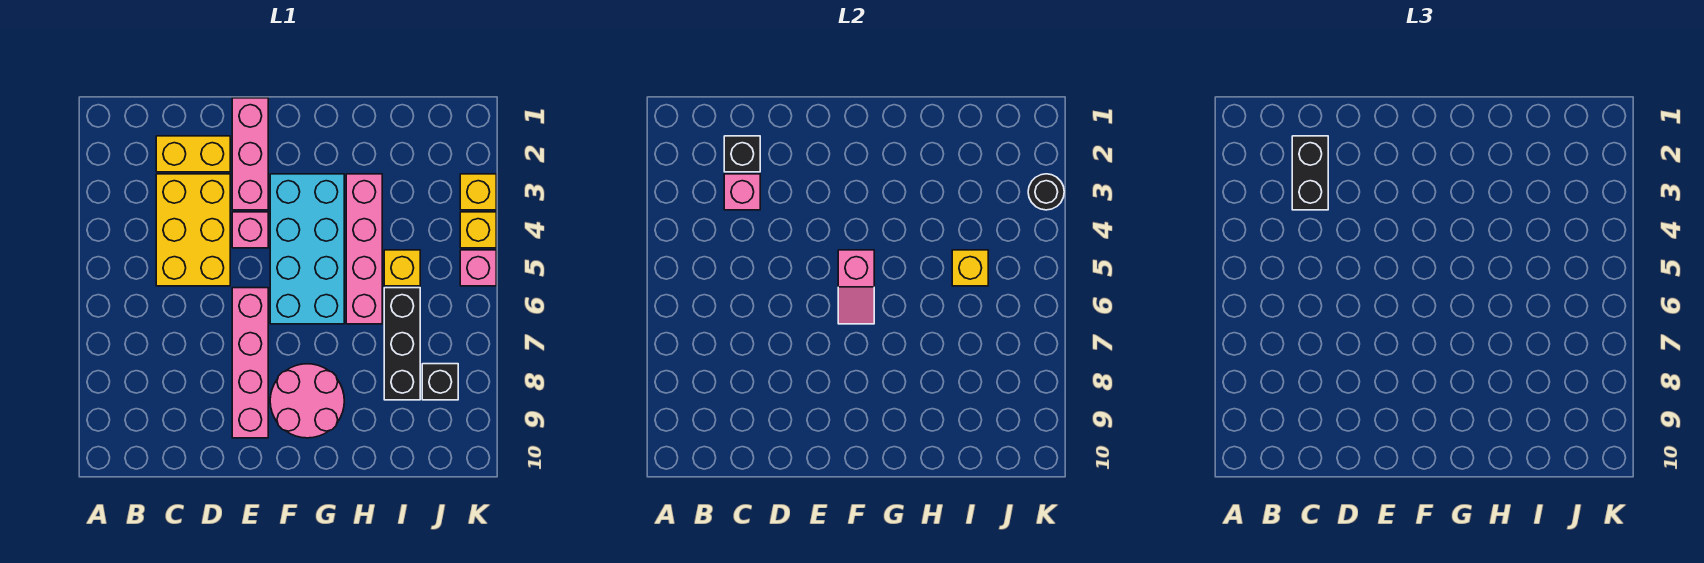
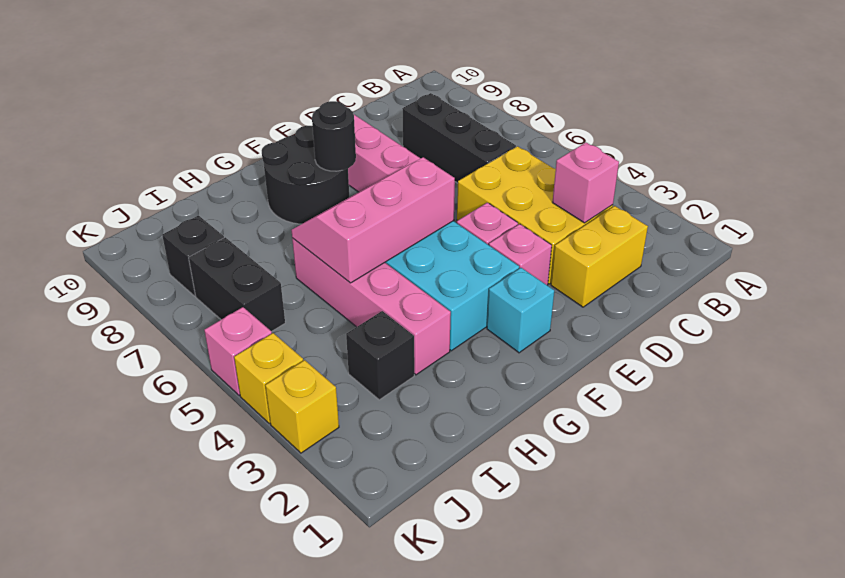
black brick C2 level 2 -> black brick I3 level 1
black brick C2:C3 level 3 -> black brick J6:J7 level 1
pink brick E1:E3 level 1 -> pink brick E3 level 1
none -> cyan brick F2 level 1
pink slope F5:F6 level 2 top 5 -> pink slope F5:H6 level 2 top 5
pink round brick F8:G9 level 1 -> black round brick F8:G9 level 1
yellow brick I5 level 1 -> none
yellow brick I5 level 2 -> none
black brick I6:I8 level 1 -> black brick C6:C8 level 1
black round brick K3 level 2 -> black round brick F8 level 2

